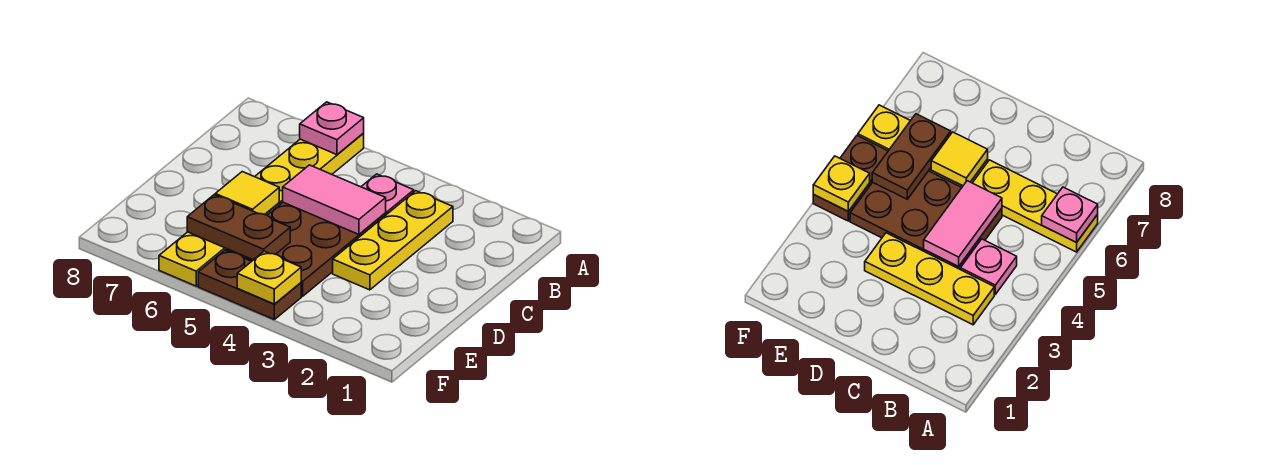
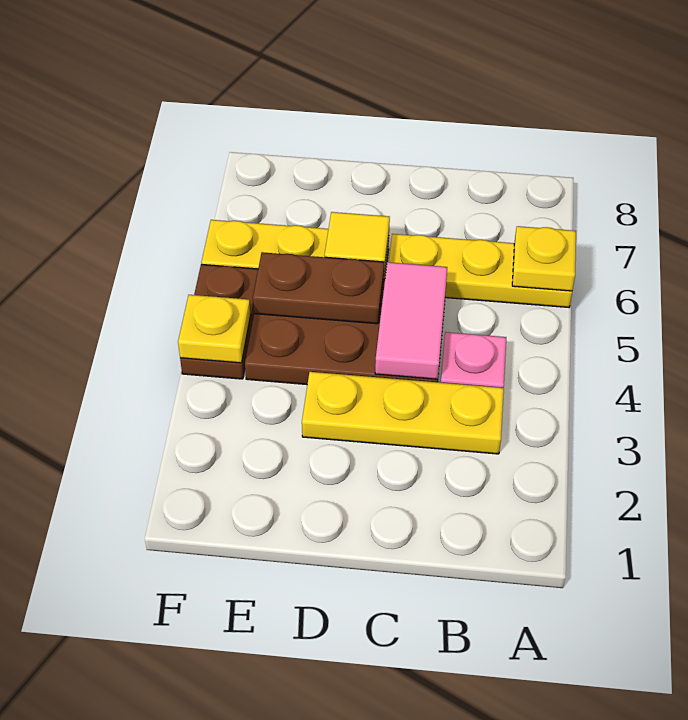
pink plate A6 level 2 -> yellow plate A6 level 2
brown plate E5:E6 level 2 -> brown plate D5:E5 level 2

